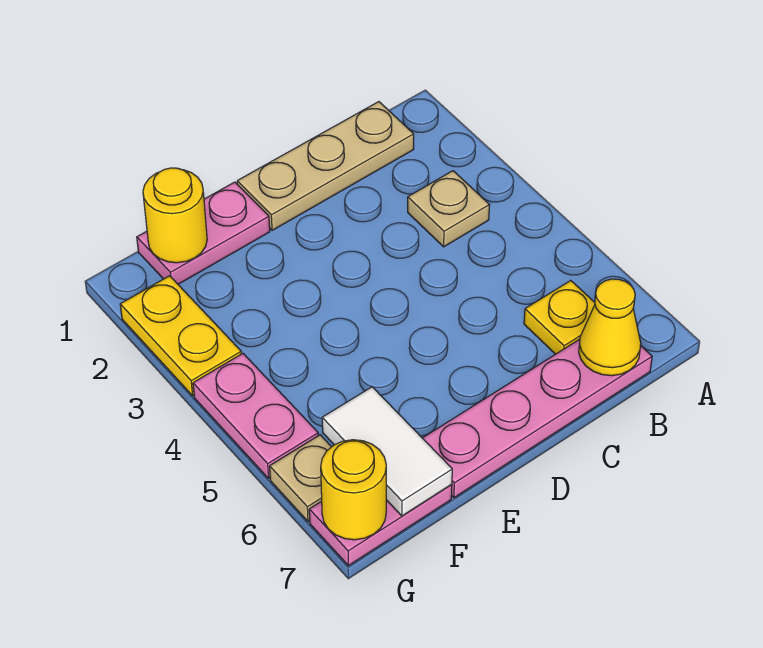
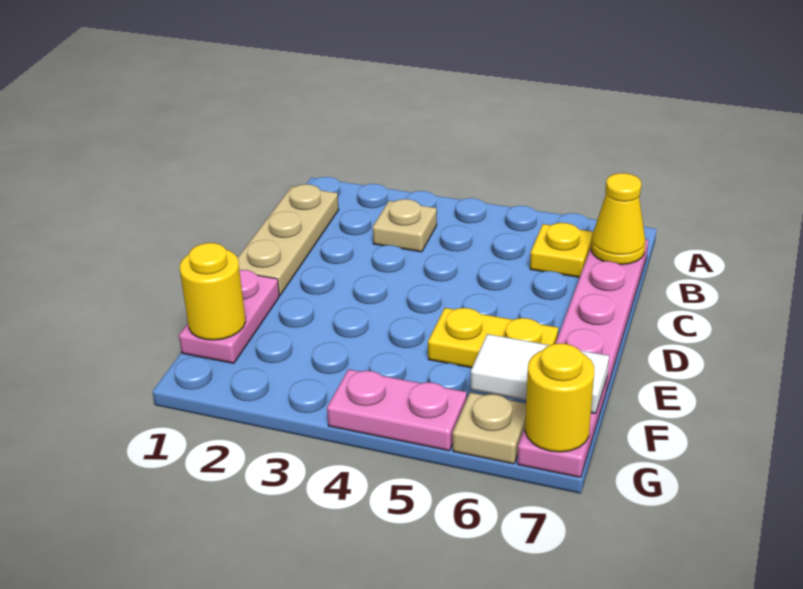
yellow plate G2:G3 level 1 -> yellow plate E5:E6 level 1

